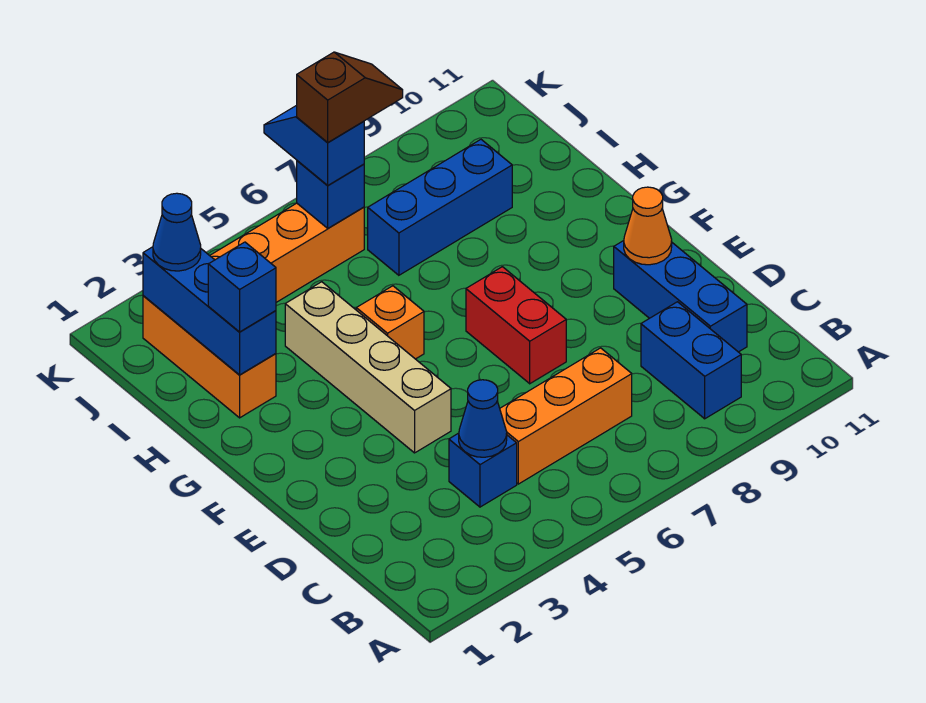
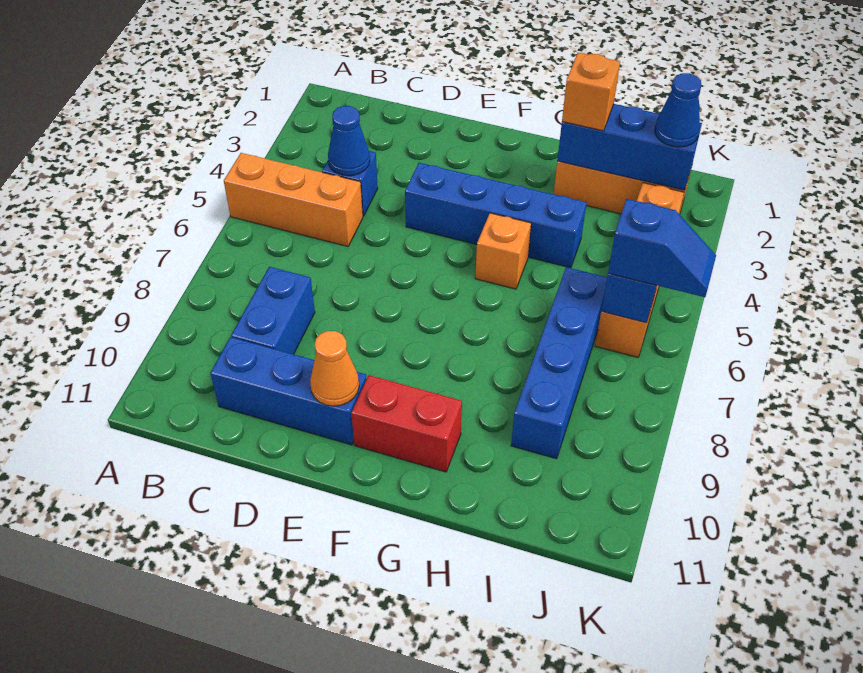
blue brick B9:C9 level 1 -> blue brick C8:C9 level 1
orange brick C5:C7 level 1 -> orange brick A5:C5 level 1
tan brick E4:H4 level 1 -> blue brick E4:H4 level 1
red brick E7:F7 level 1 -> red brick F10:G10 level 1
blue brick H2 level 3 -> orange brick H2 level 3
blue brick I7:I9 level 1 -> blue brick I6:I9 level 1
brown slope J6:J7 level 4 top 6 -> none

